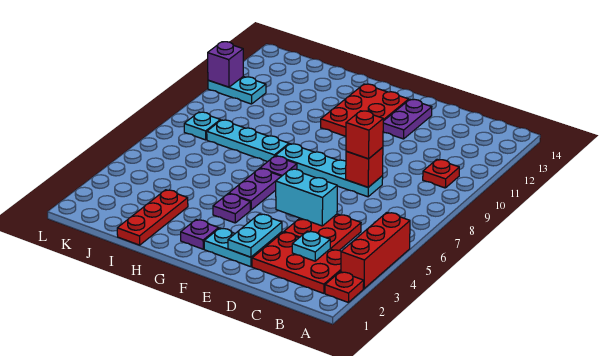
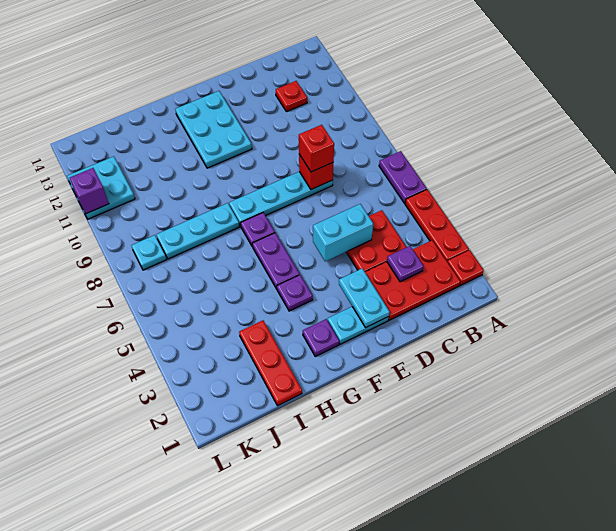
red brick A3:A5 level 1 -> red plate A3:A5 level 1
red plate B10 level 1 -> red plate C12 level 1
cyan plate C3 level 2 -> purple plate C3 level 2
purple plate E12:E13 level 1 -> purple plate A6:A7 level 1
red plate F11:G13 level 1 -> cyan plate F11:G13 level 1
cyan plate K11:L11 level 1 -> cyan plate K11:L12 level 1

